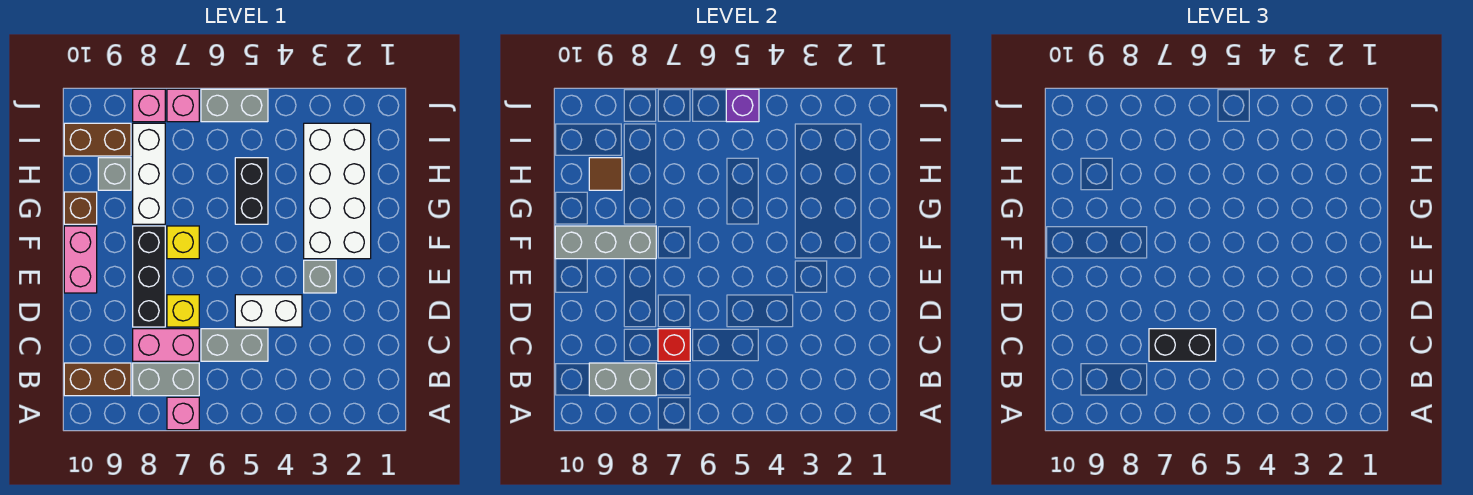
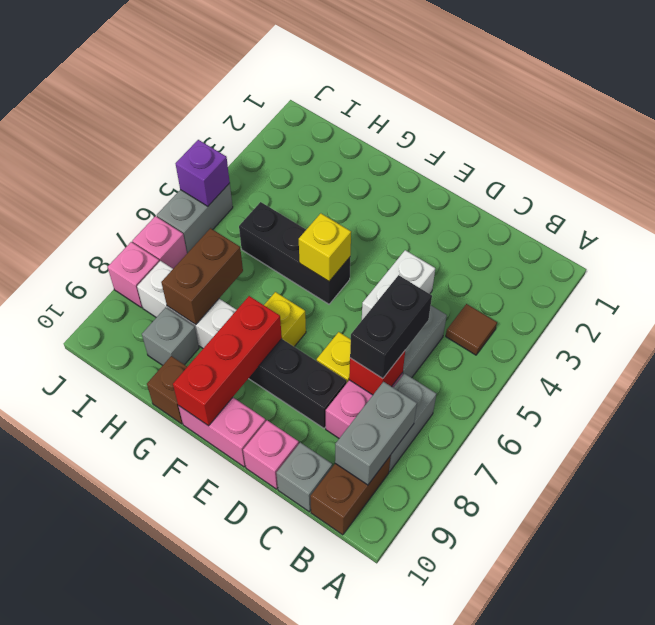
pink brick A7 level 1 -> pink brick D10 level 1
grey brick E3 level 1 -> grey brick C10 level 1
white brick F2:I3 level 1 -> none
none -> yellow brick F5 level 2
grey brick F8:F10 level 2 -> red brick F8:F10 level 2
black brick G5:H5 level 1 -> black brick F5:H5 level 1
brown tile H9 level 2 -> brown tile B4 level 1
brown brick I9:I10 level 1 -> brown brick H7:H8 level 2

